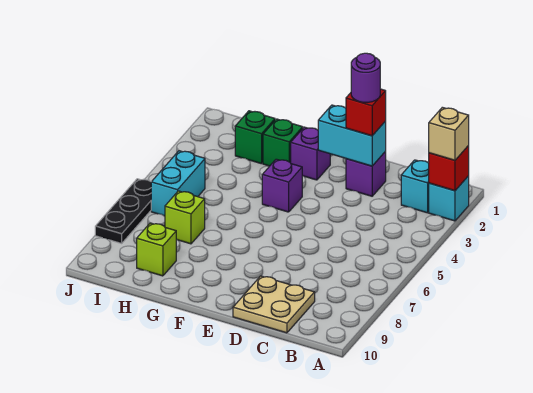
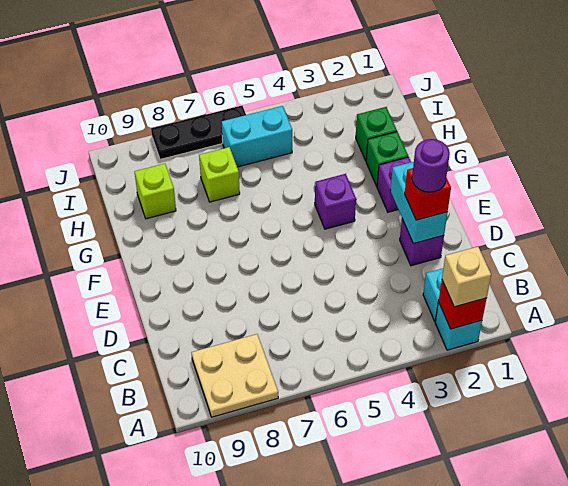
tan plate C9:D10 level 1 -> tan plate A8:B9 level 1

